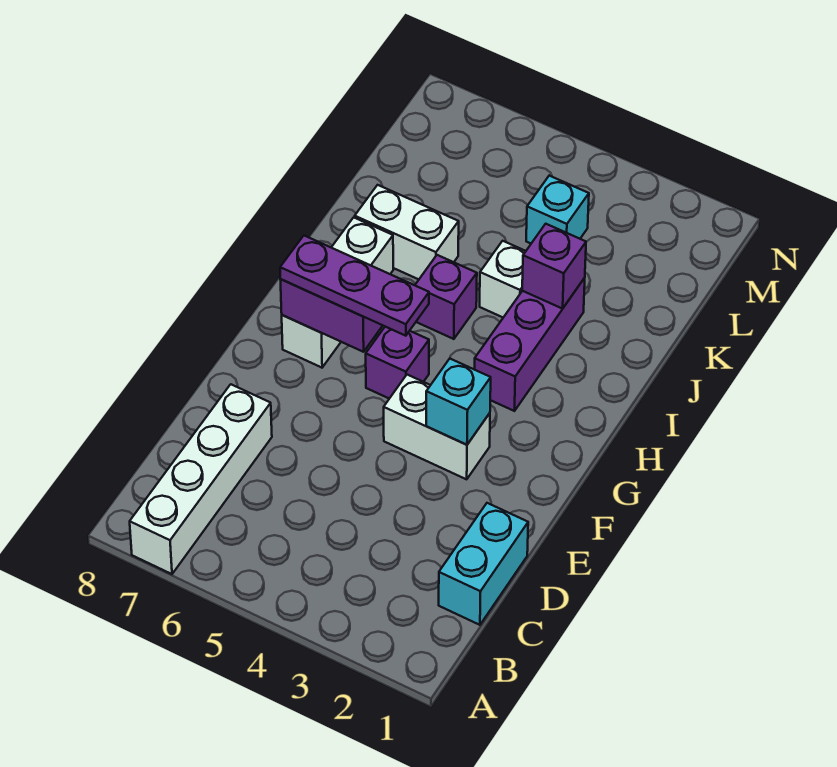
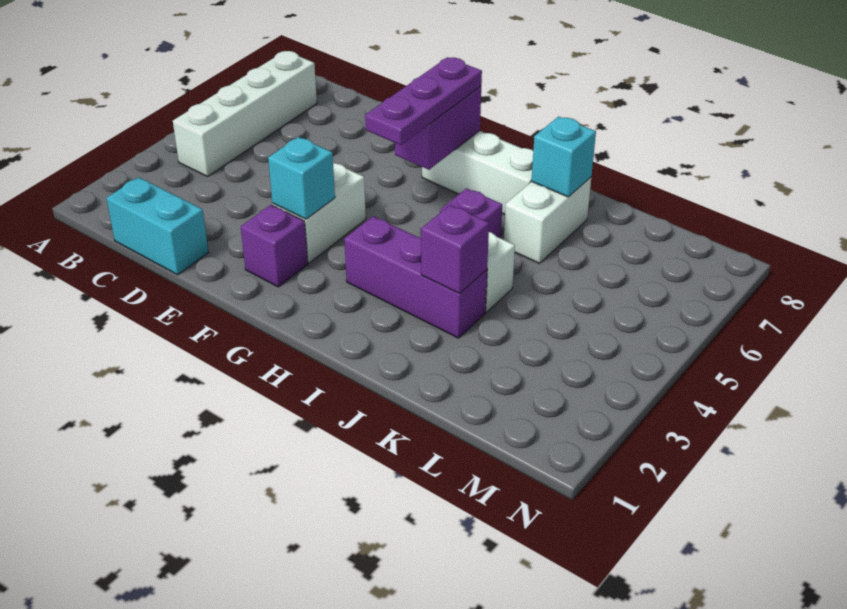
white brick A7:D7 level 1 -> white brick B4:B7 level 1
purple brick G5 level 1 -> purple brick F2 level 1
cyan brick L4 level 1 -> cyan brick J7 level 2

